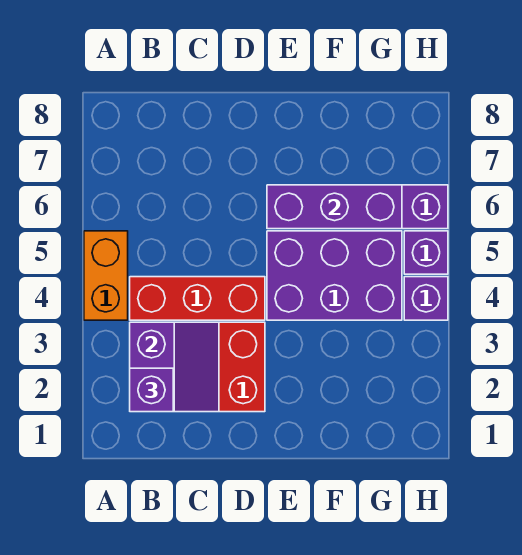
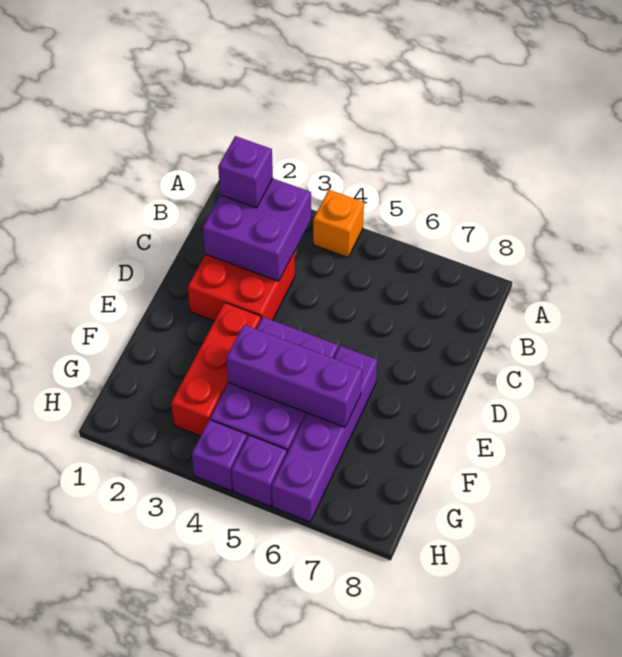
orange brick A4:A5 level 1 -> orange brick A4 level 1
purple slope B2:C3 level 2 top B -> purple brick B2:C3 level 2
red brick B4:D4 level 1 -> red brick E3:G3 level 1
purple brick E6:G6 level 2 -> purple brick F4:F6 level 2

